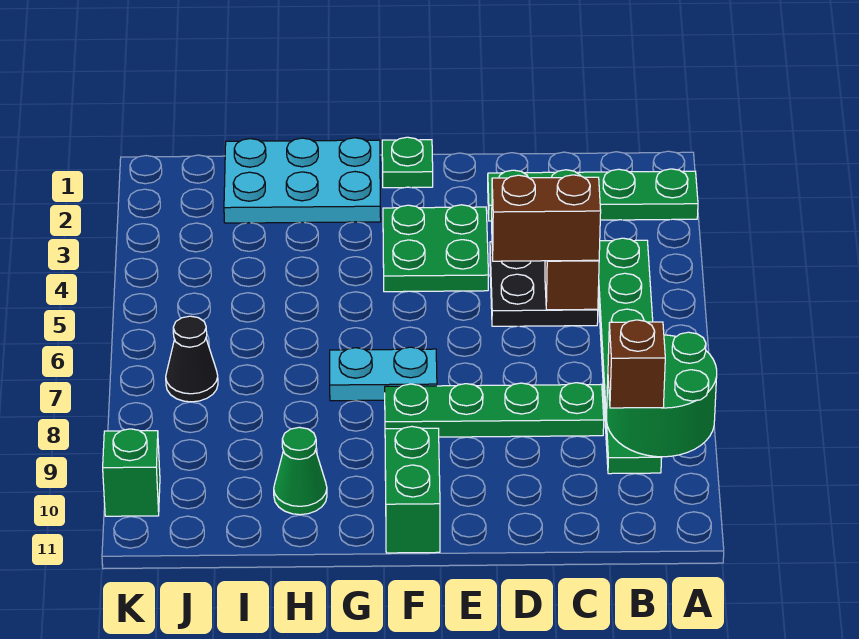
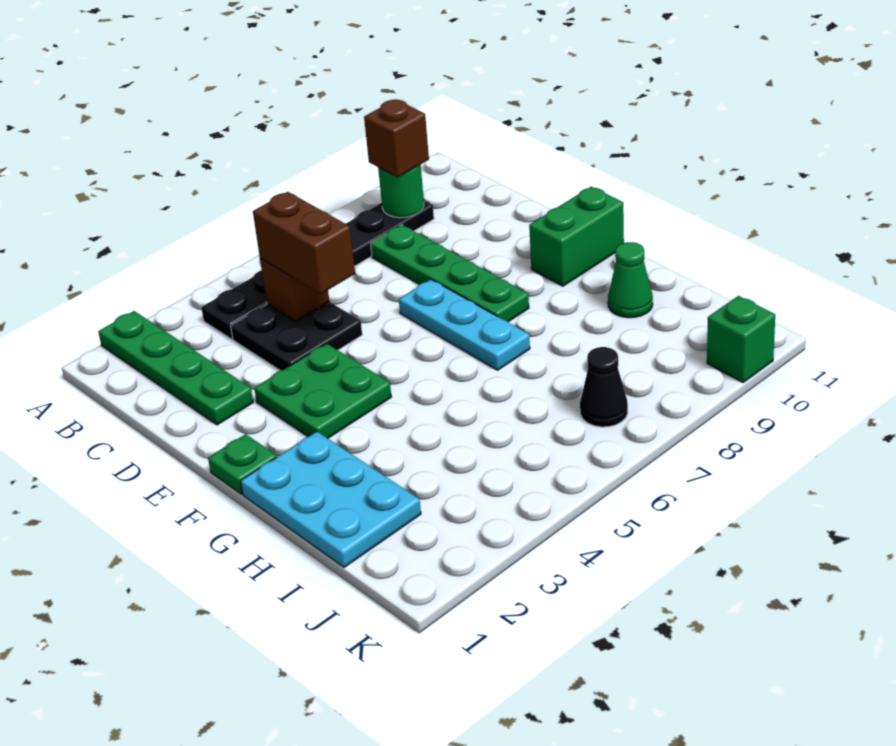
green round brick A8:B9 level 2 -> green round brick B9 level 2
green plate B4:B9 level 1 -> black plate B4:B9 level 1
cyan plate F7:G7 level 1 -> cyan plate E7:G7 level 1

